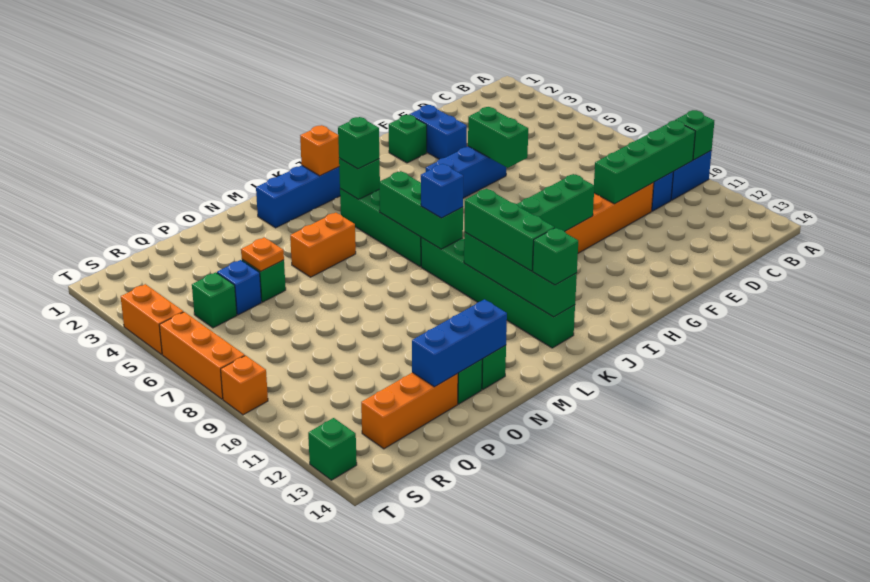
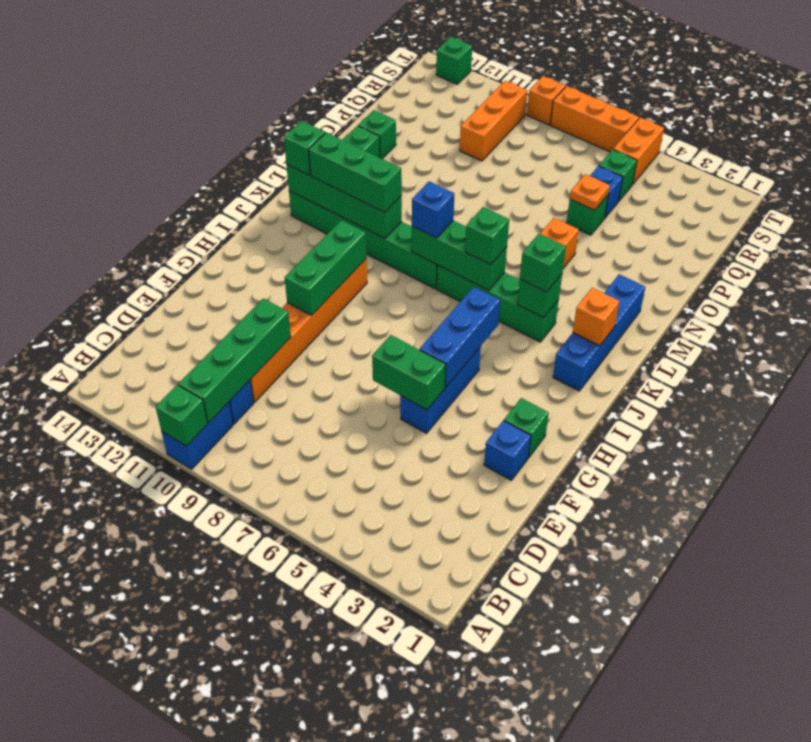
blue brick F2:F3 level 1 -> blue brick F2 level 1
none -> green brick K6 level 3
blue brick N13:P13 level 2 -> blue brick G5:I5 level 2
orange brick P13:R13 level 1 -> orange brick Q10:S10 level 1
orange brick T4:T5 level 1 -> orange brick S5:T5 level 1

